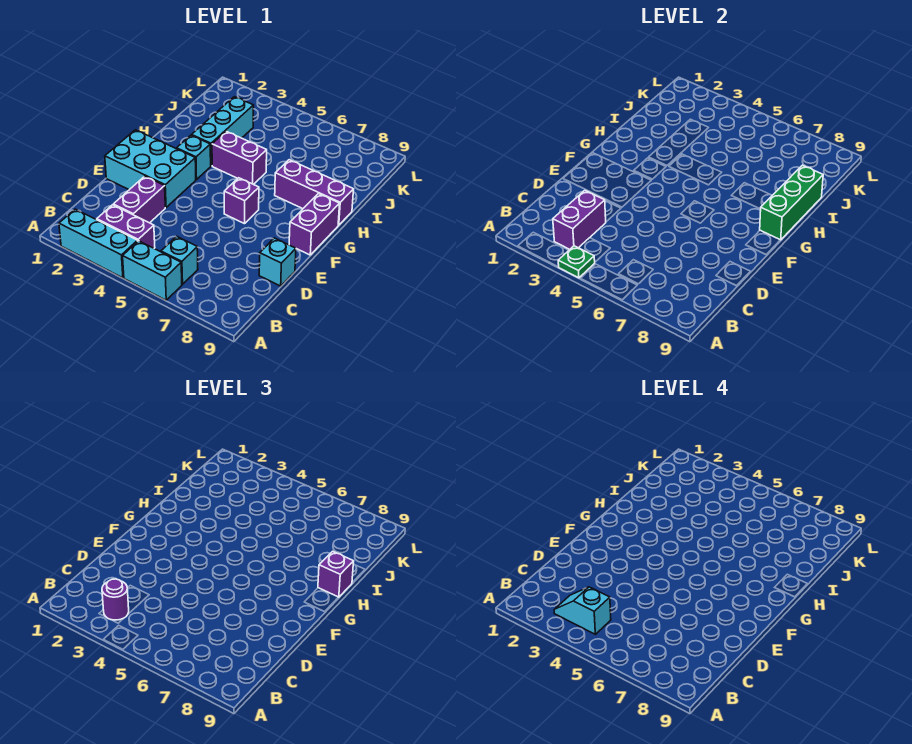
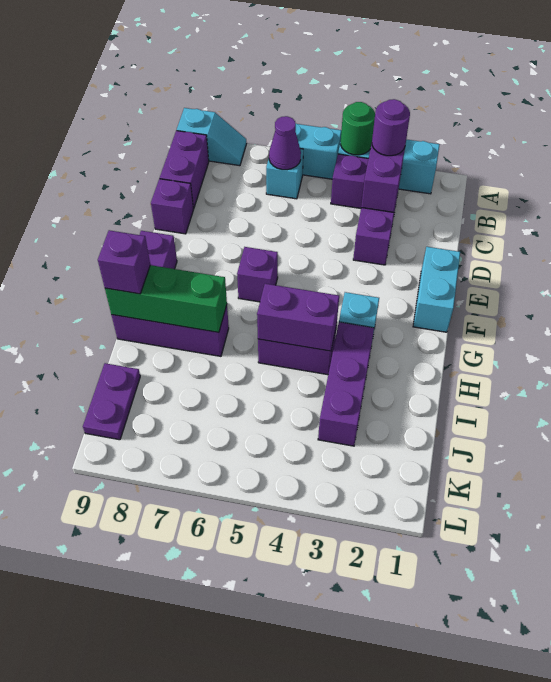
green plate A4 level 2 -> green round brick A4 level 2
cyan slope B3:B4 level 4 top 4 -> cyan slope A8:A9 level 1 top 9
none -> purple cone B6 level 2
none -> purple brick B9:C9 level 1
cyan brick D9 level 1 -> purple brick D9 level 1
cyan brick E1:F3 level 1 -> cyan brick E1:F1 level 1
green brick G9:I9 level 2 -> green brick H7:H9 level 2
cyan brick H3:J3 level 1 -> purple brick H3:J3 level 1
none -> purple brick H4:H5 level 2
none -> purple plate J9:K9 level 1

